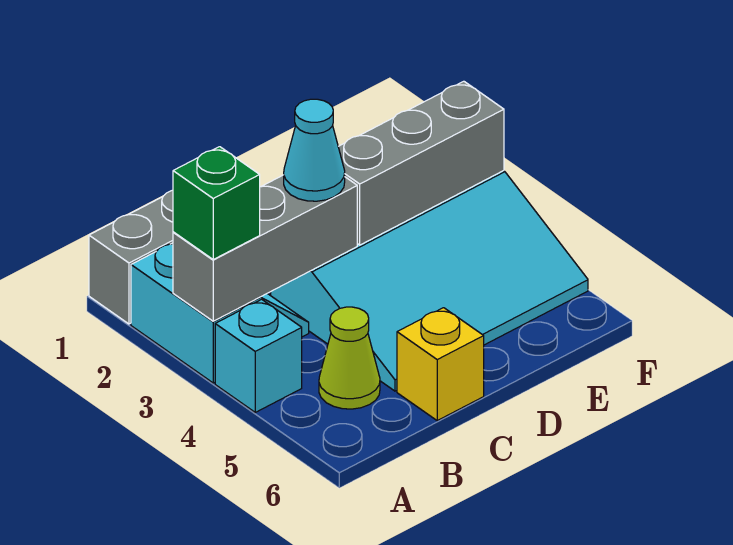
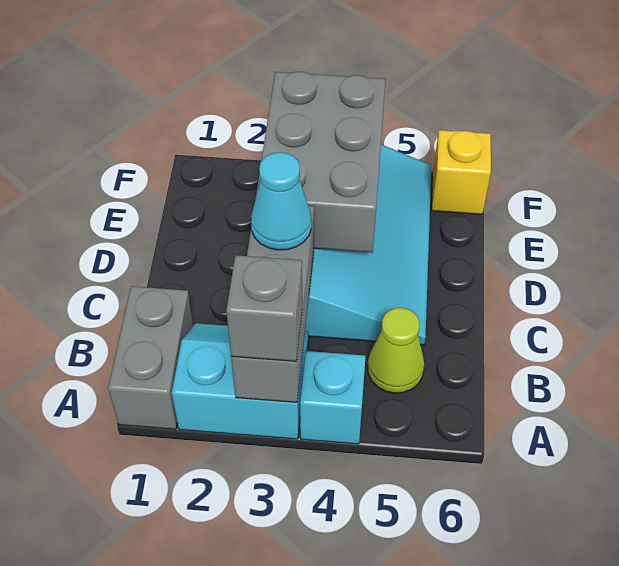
green brick A3 level 3 -> grey brick A3 level 3
yellow brick C6 level 1 -> yellow brick F6 level 1
grey brick D3:F3 level 2 -> grey brick D3:F4 level 2

